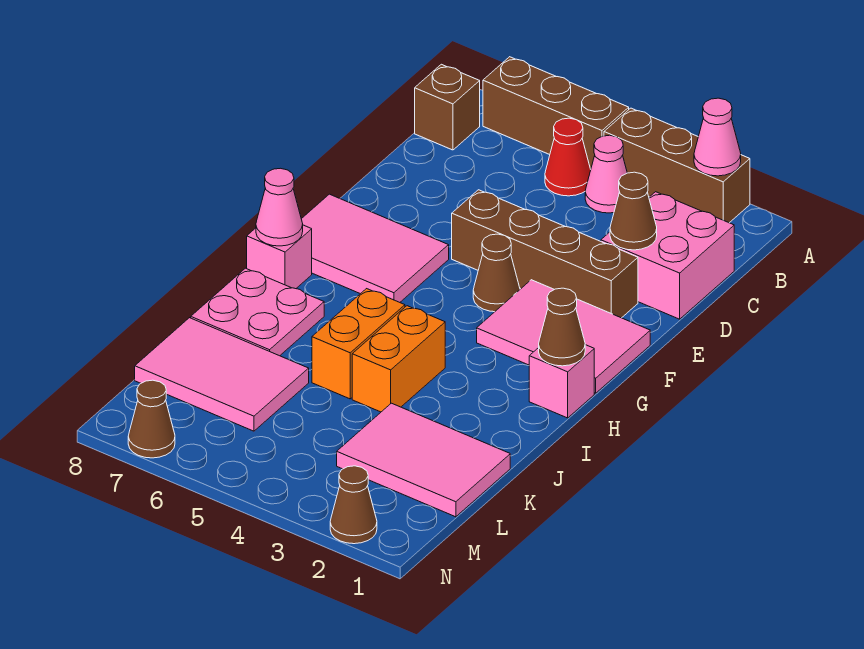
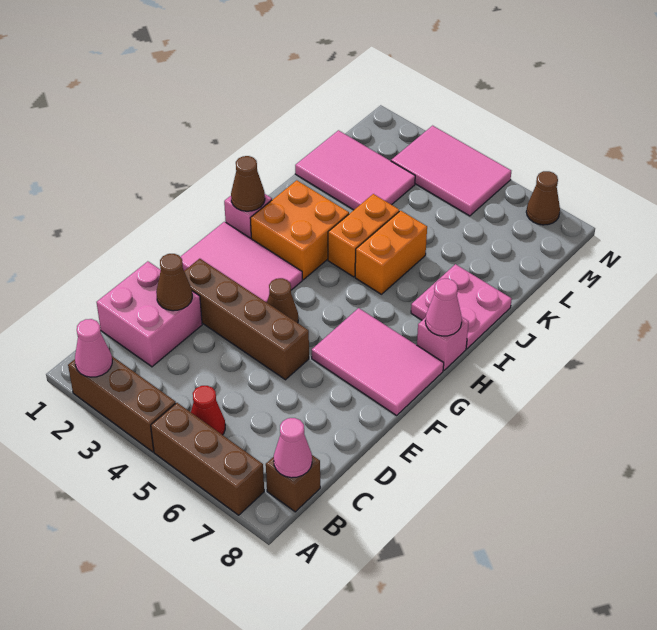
pink cone B4 level 1 -> pink cone B8 level 2
none -> orange brick H2:I3 level 1
pink tile K6:L8 level 1 -> pink tile M3:N5 level 1
brown cone N2 level 1 -> none

